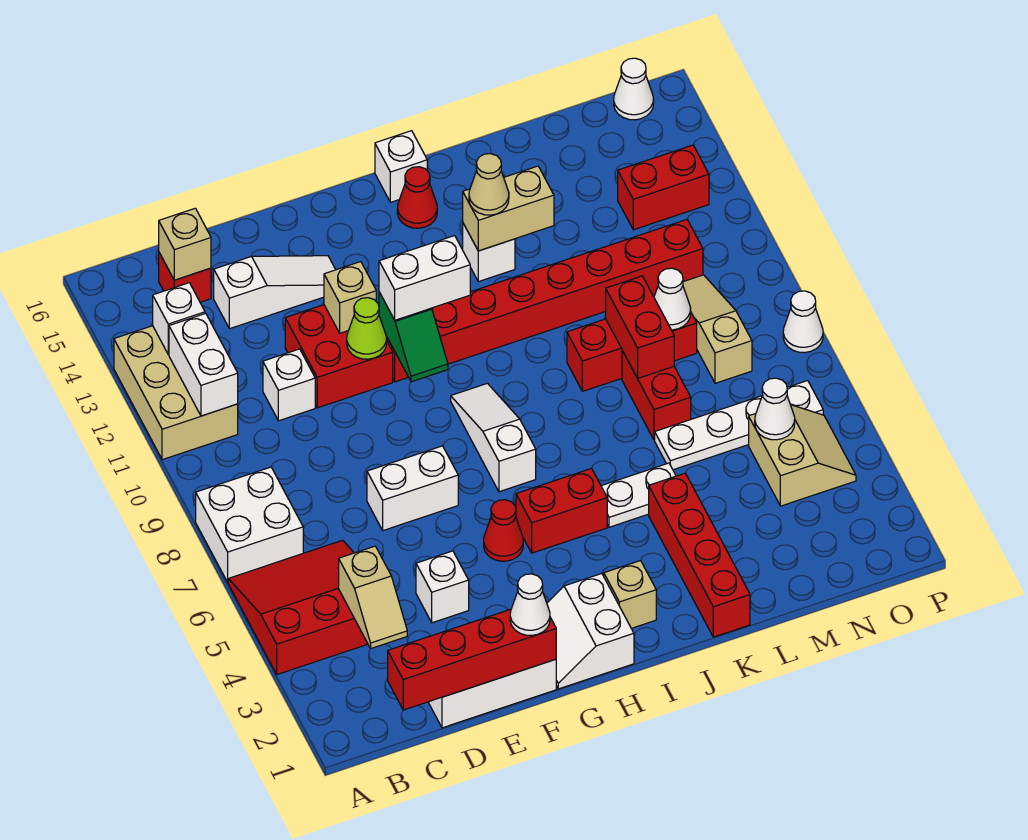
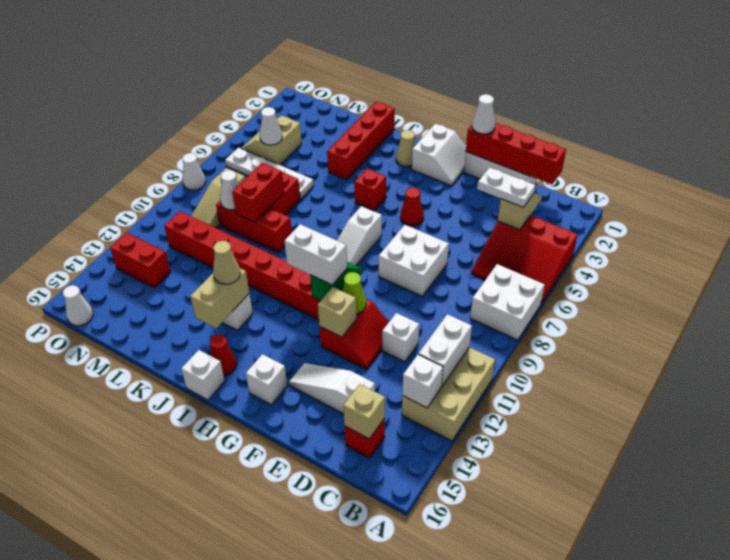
white brick E4 level 1 -> white brick G15 level 1
white brick E7:F7 level 1 -> white brick E7:F8 level 1
red brick E11:F12 level 1 -> red slope E11:F12 level 1 top F
red brick H5:I5 level 1 -> red brick I5 level 1
tan brick I2 level 1 -> tan cone I2 level 1
white plate J5:K5 level 1 -> white plate C4:D4 level 3
tan brick J13:K13 level 2 -> tan brick J13:J14 level 2

